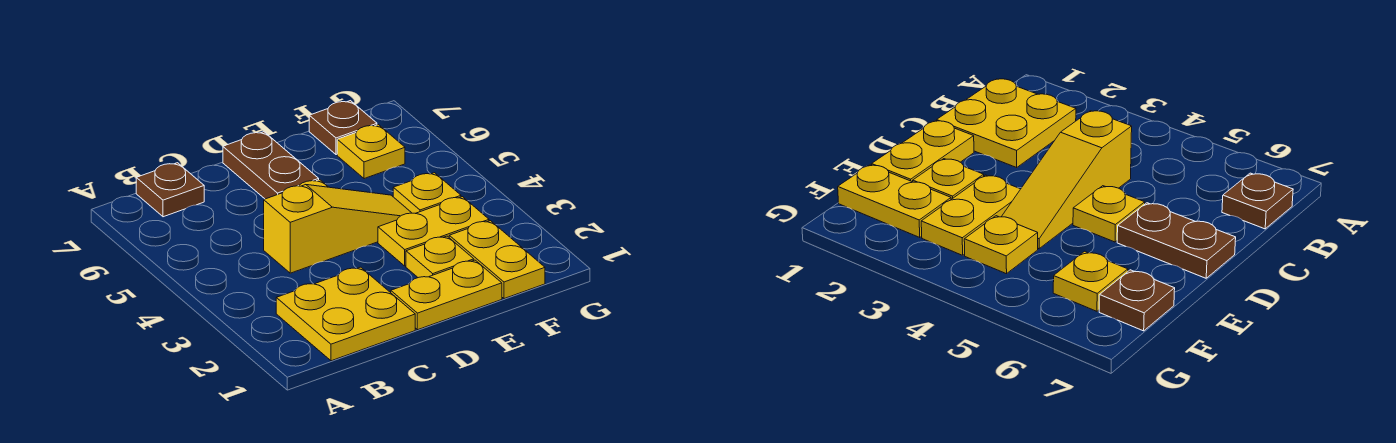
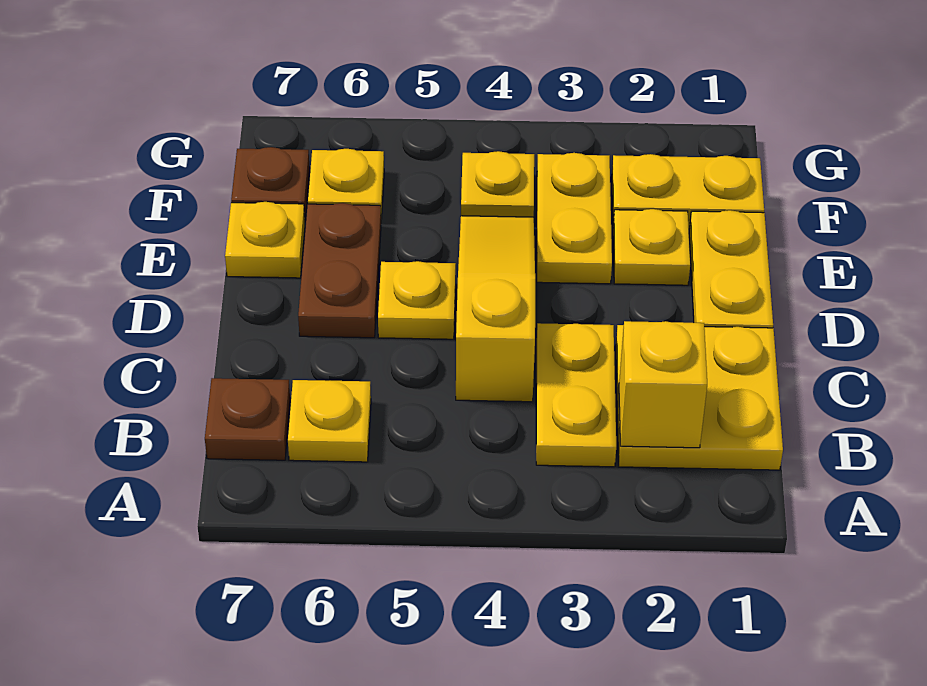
none -> yellow brick B2 level 2
none -> yellow plate B3:C3 level 1
none -> yellow plate B6 level 1
brown plate D6:D7 level 1 -> brown plate D6:E6 level 1
none -> yellow plate E7 level 1

